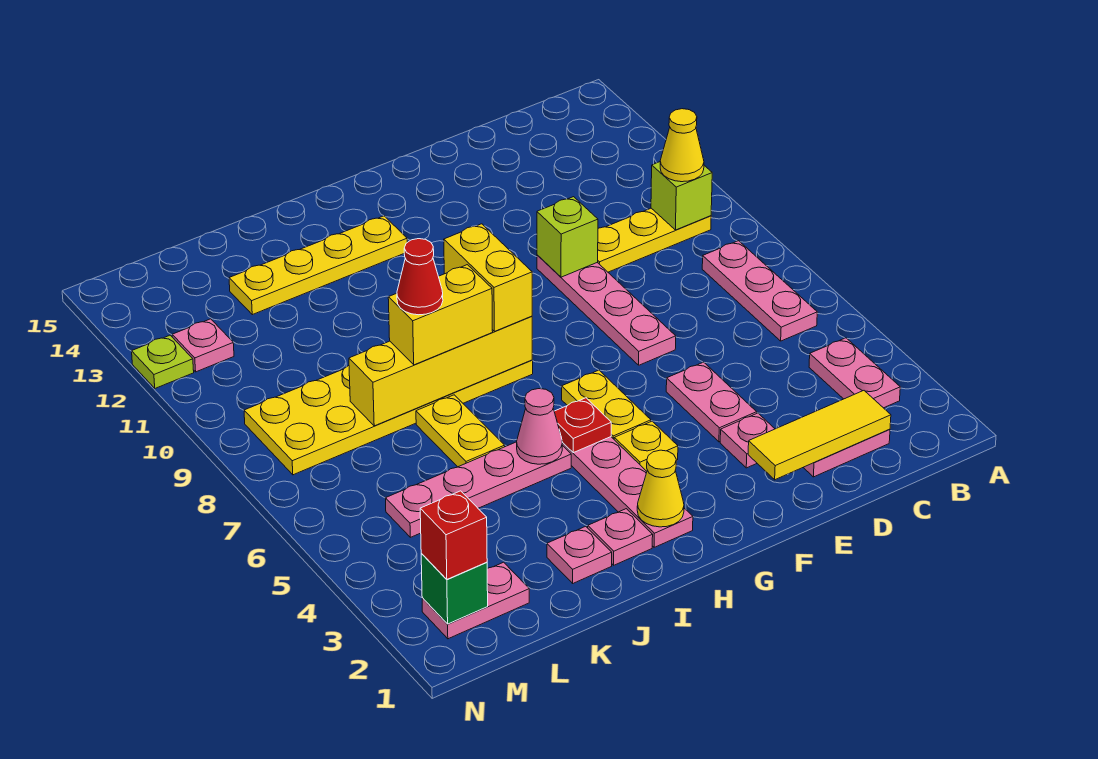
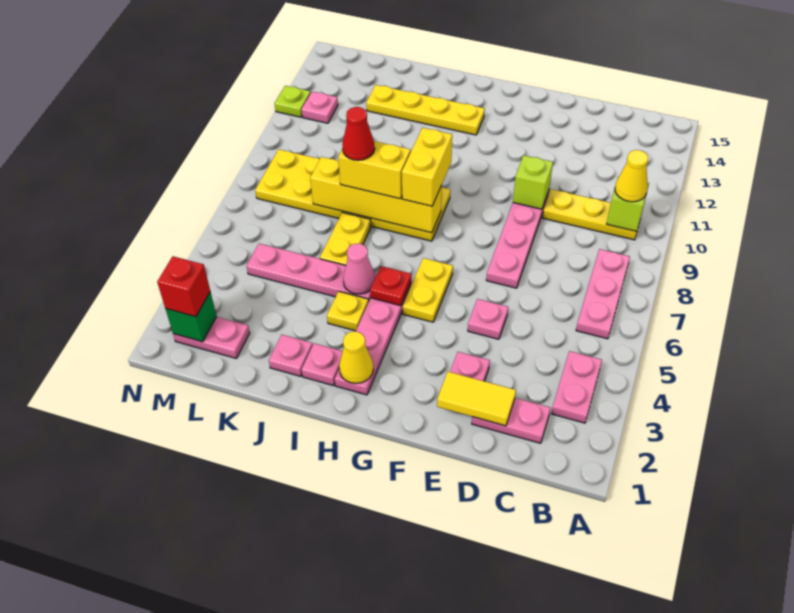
yellow tile C2:E2 level 2 -> yellow tile D2:E2 level 2
pink plate E4:E5 level 1 -> pink plate E5 level 1
yellow plate G4 level 1 -> yellow plate I4 level 1

